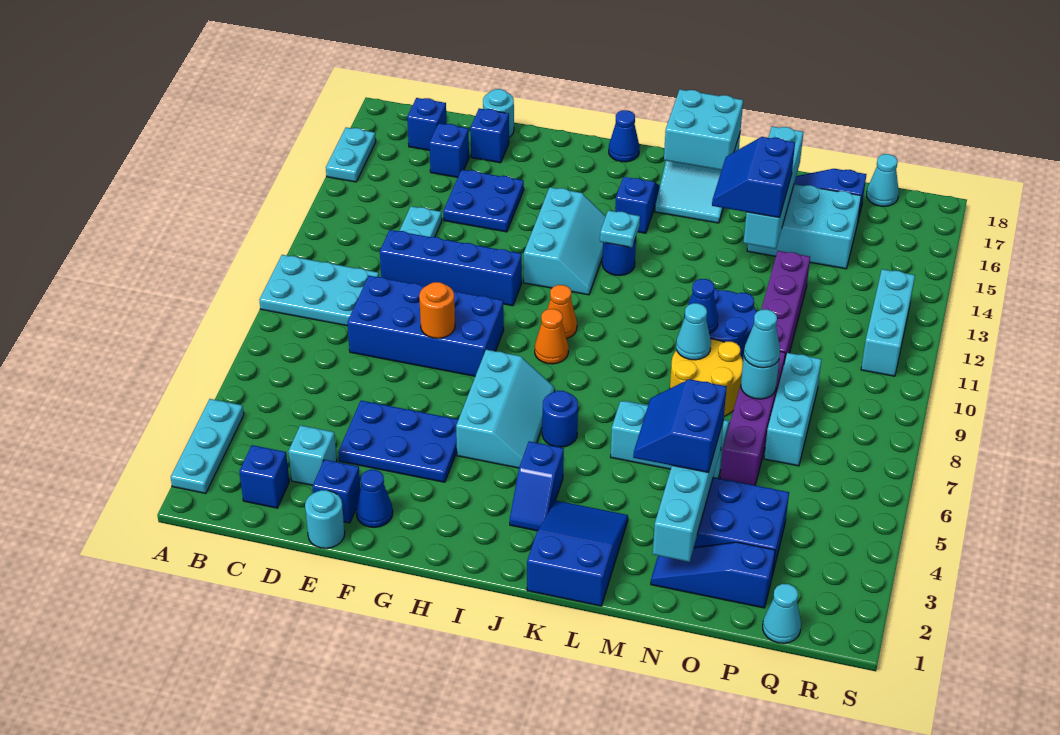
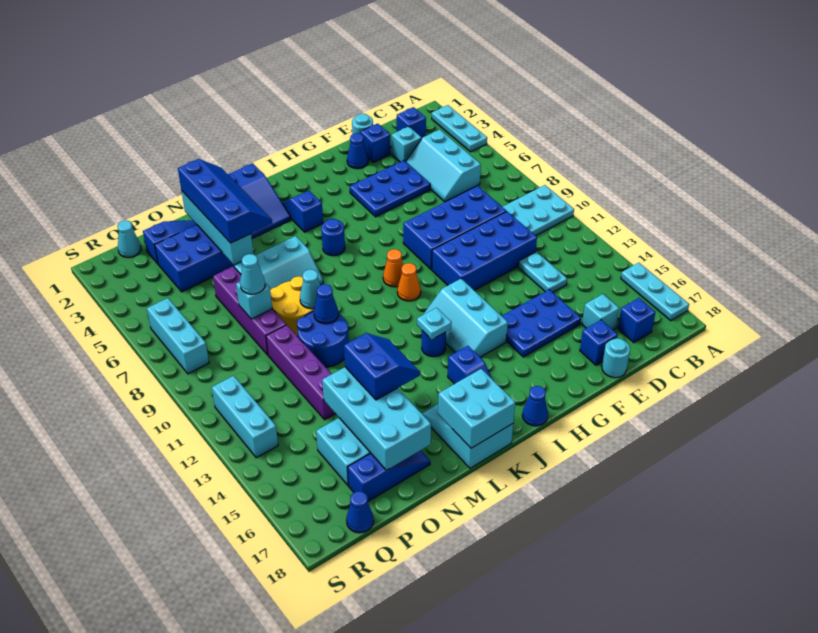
cyan plate A15:A16 level 1 -> cyan plate A15:A17 level 1
blue brick D11:G11 level 1 -> blue brick D10:G11 level 1
blue brick D16 level 1 -> cyan brick D16 level 1
blue plate E14:F15 level 1 -> blue plate E14:G15 level 1
orange round brick F8 level 2 -> none
cyan slope H5:I7 level 1 top H -> cyan slope C4:D6 level 1 top C
blue slope M4:N5 level 3 top N -> blue slope M2:N5 level 3 top N
cyan brick N14:N17 level 2 -> cyan brick N14:O17 level 2
cyan round brick O8 level 2 -> cyan brick O8 level 2
cyan brick P7:P9 level 1 -> cyan brick R6:R8 level 1
cyan cone Q18 level 1 -> blue cone Q18 level 1

